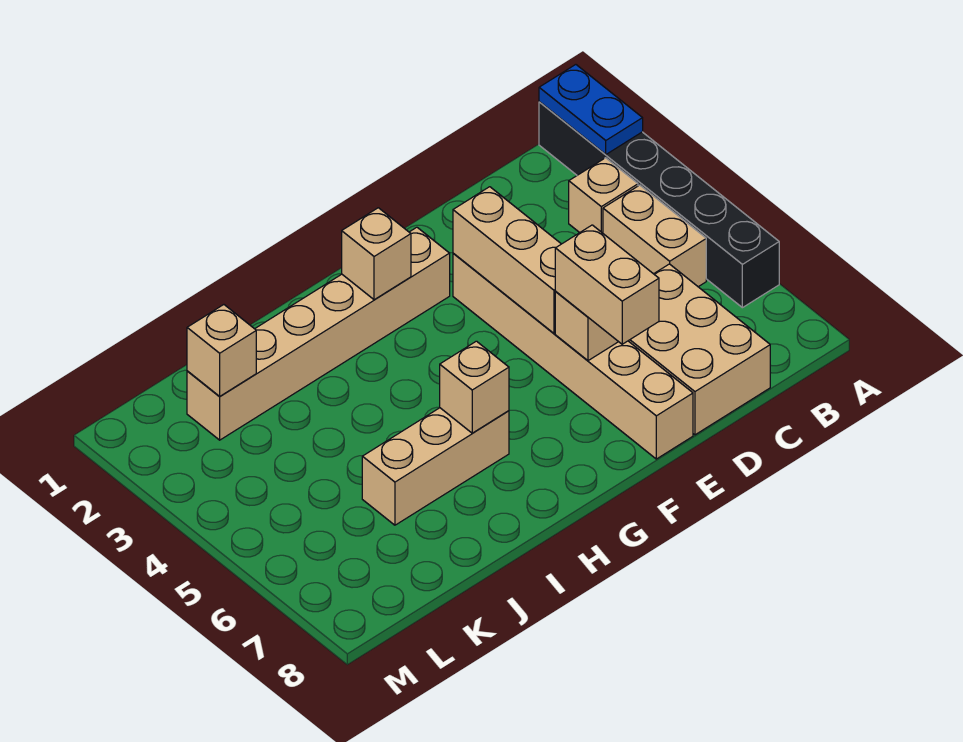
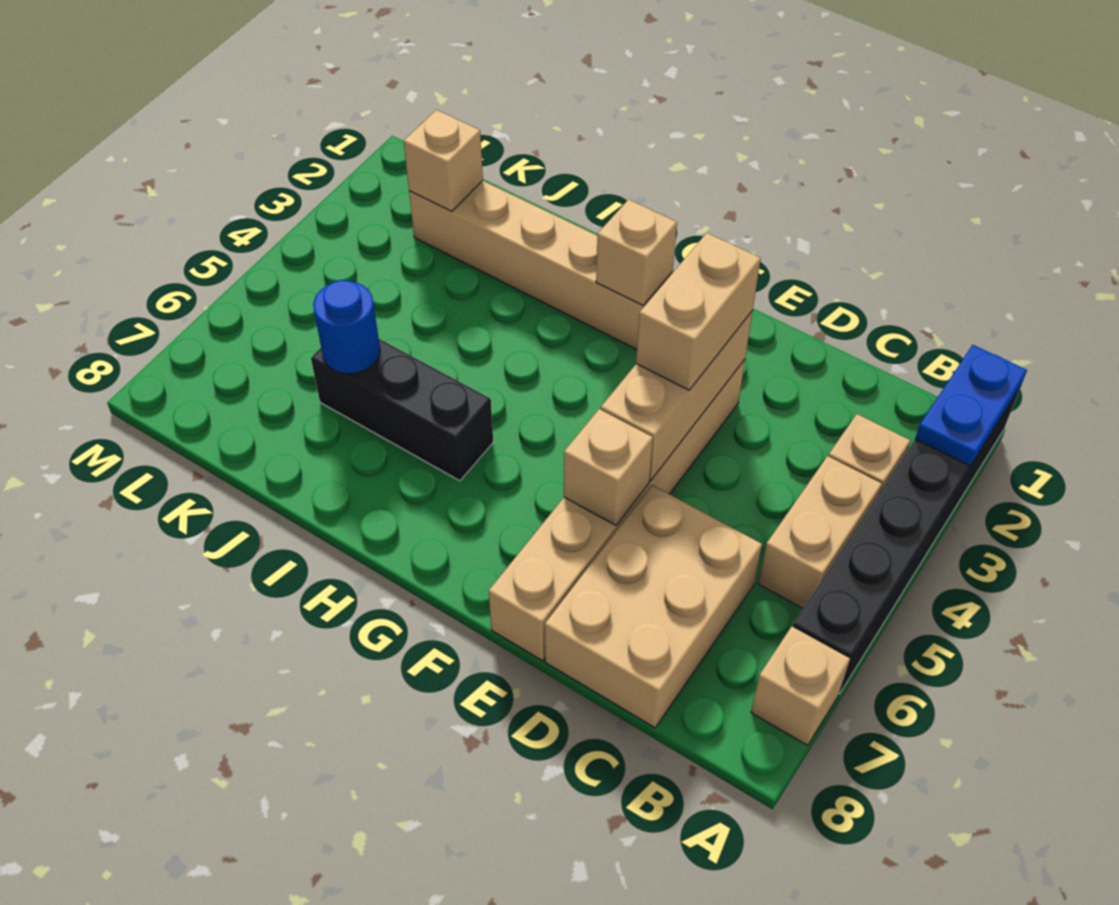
tan brick E6:E7 level 3 -> tan brick E3:E4 level 3
tan brick H6:J6 level 1 -> black brick H6:J6 level 1
tan brick H6 level 2 -> tan brick A7 level 1
none -> blue round brick J6 level 2

